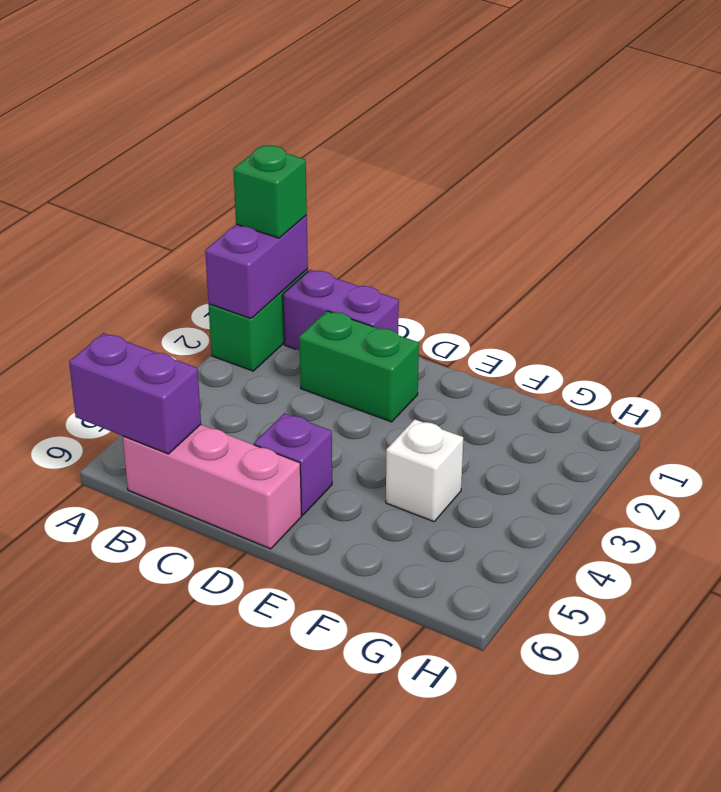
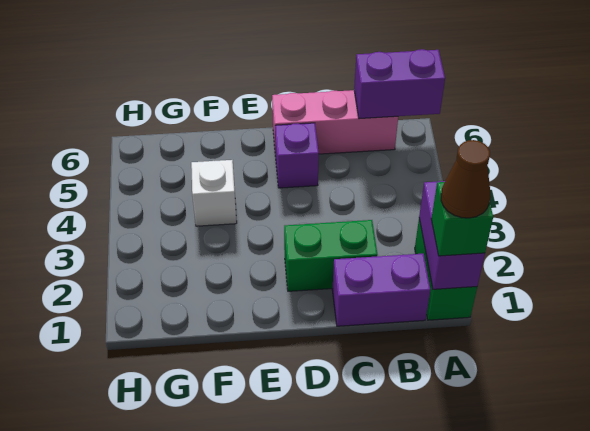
none -> brown cone A1 level 4

